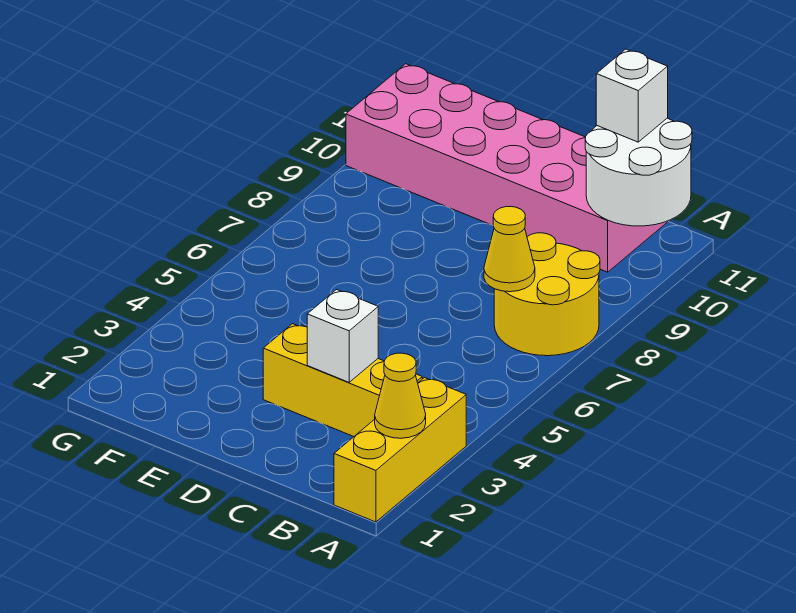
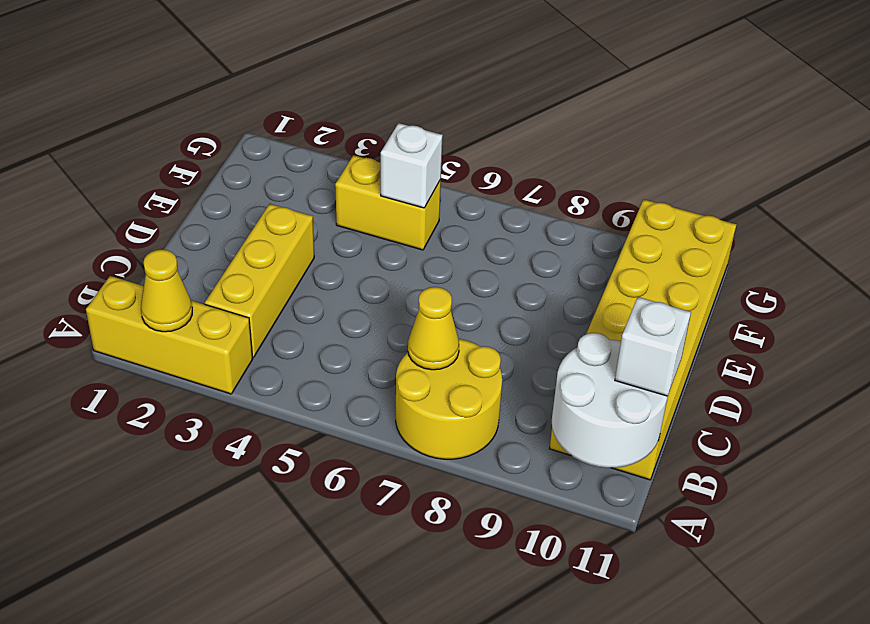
pink brick B10:G11 level 1 -> yellow brick B10:G11 level 1
white brick C3 level 2 -> white brick F5 level 2
none -> yellow brick F4:F5 level 1

